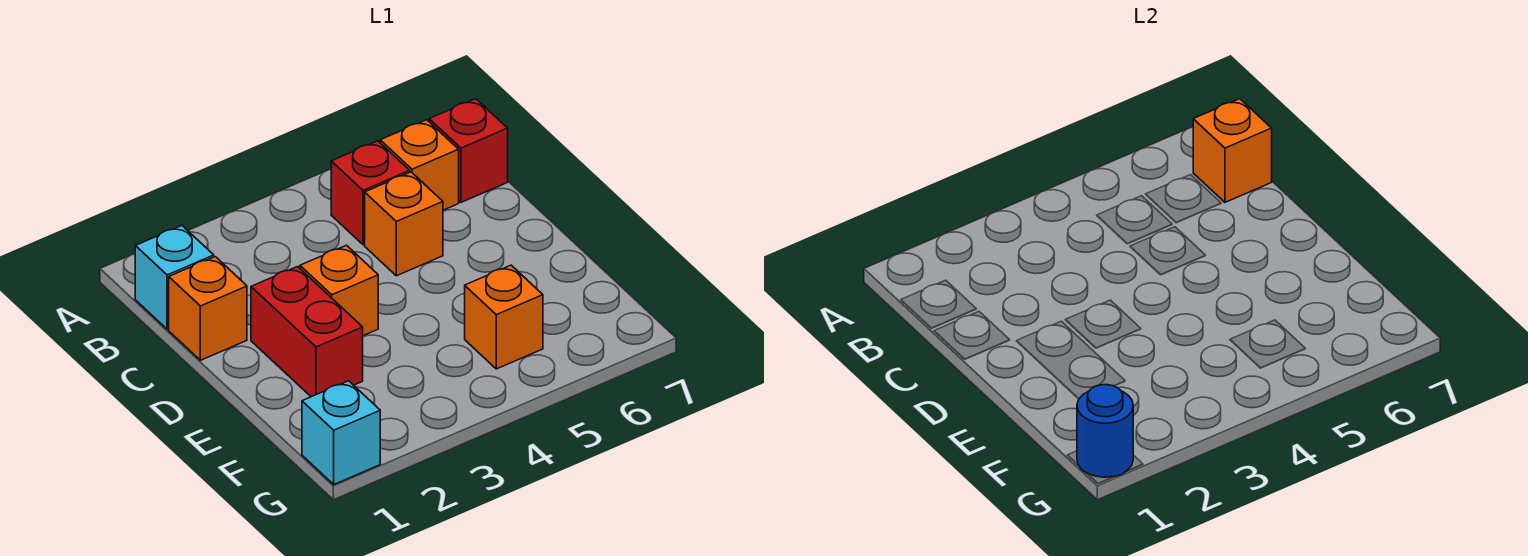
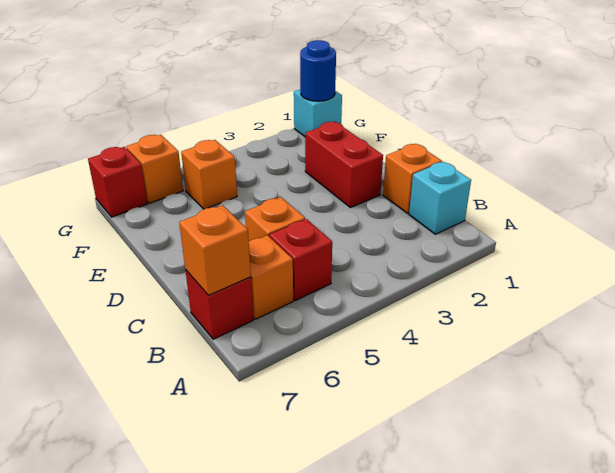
orange brick D3 level 1 -> orange brick G6 level 1
none -> red brick G7 level 1

